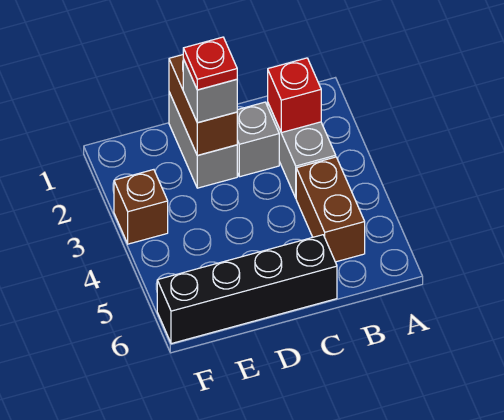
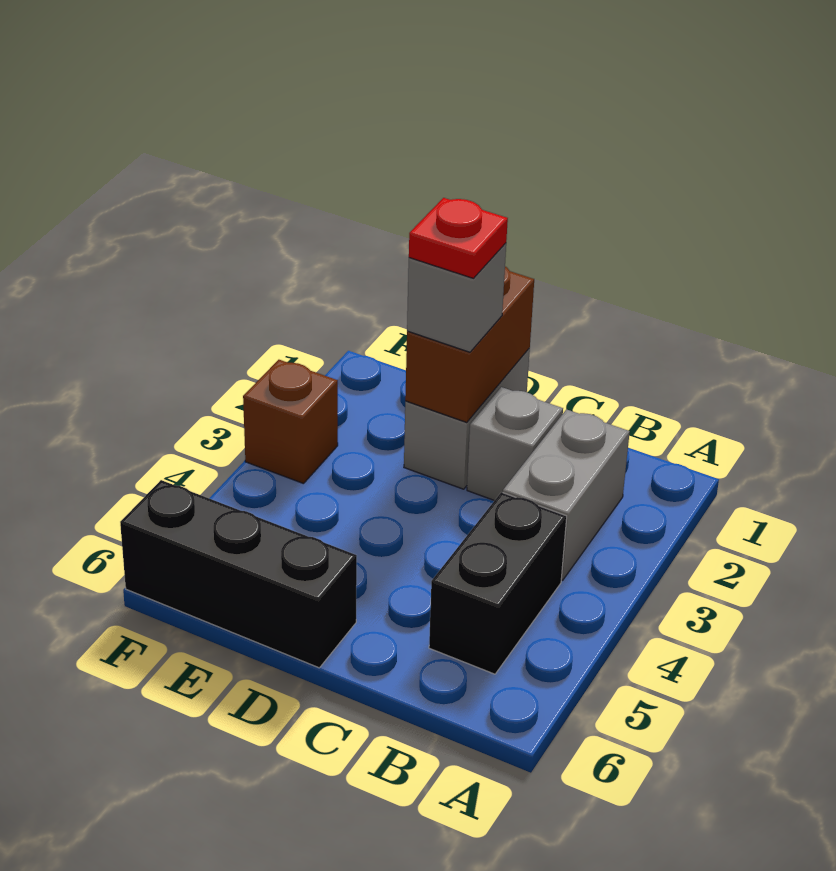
red brick B2 level 2 -> none
brown brick B4:B5 level 1 -> black brick B4:B5 level 1
black brick C6:F6 level 1 -> black brick D6:F6 level 1

